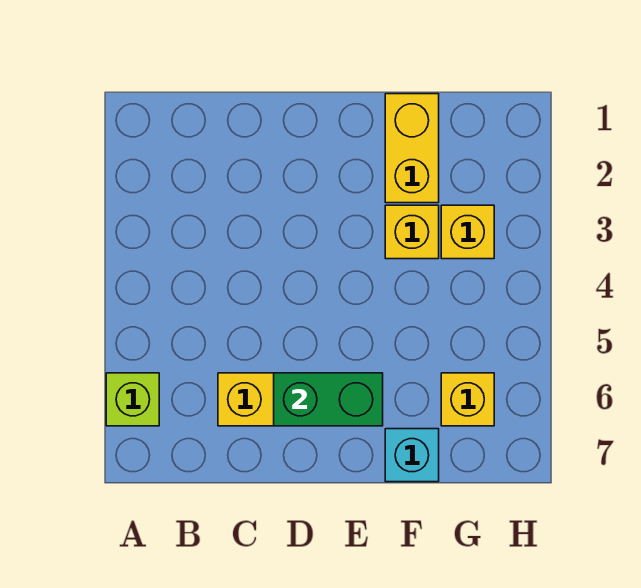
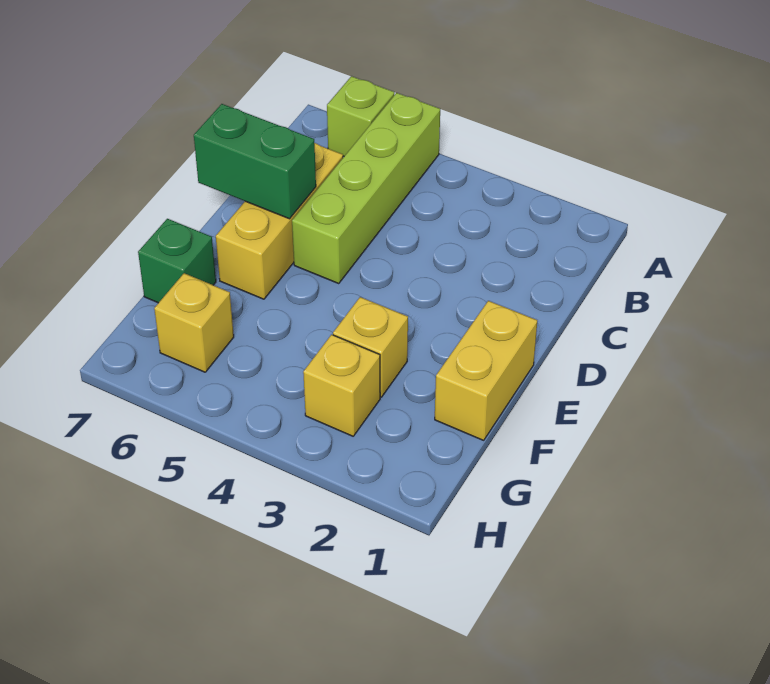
none -> lime brick A5:D5 level 1
green brick D6:E6 level 2 -> green brick D6:D7 level 2
yellow brick F1:F2 level 1 -> yellow brick E1:F1 level 1
cyan brick F7 level 1 -> green brick F7 level 1

